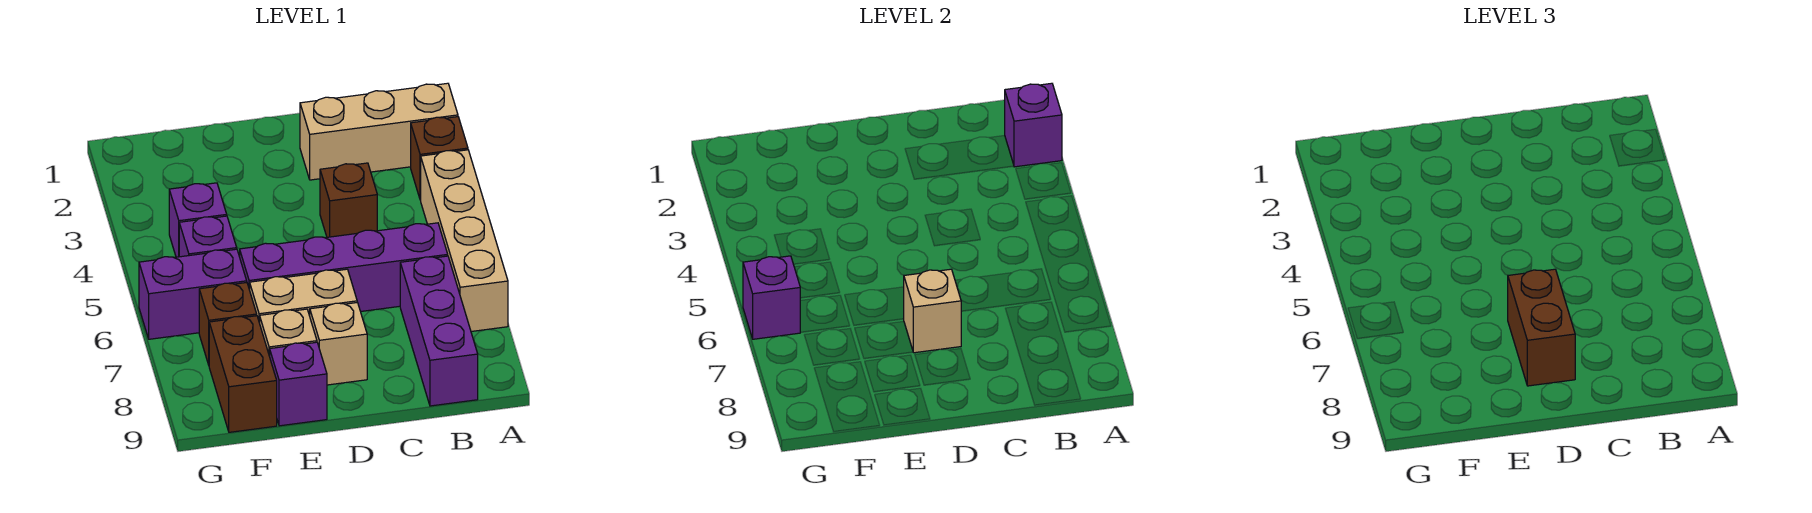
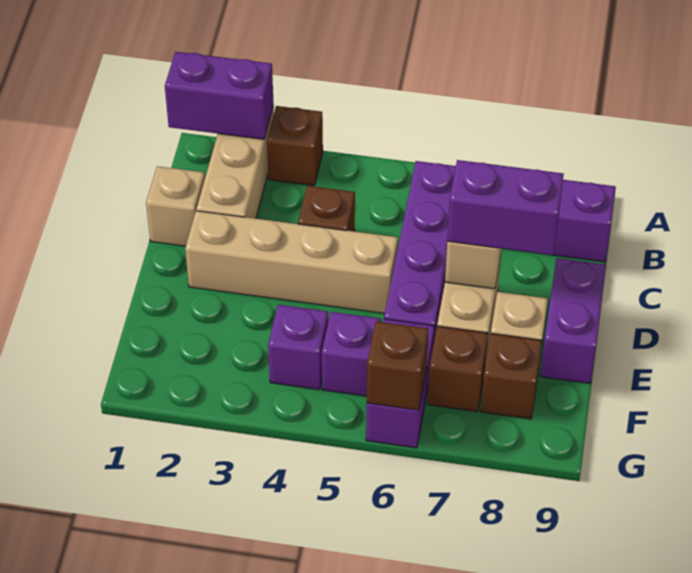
purple brick A2 level 2 -> purple brick A1:A2 level 2
tan brick A4:A7 level 1 -> tan brick D2:D5 level 1
brown brick D7:D8 level 3 -> purple brick D7:D8 level 3
tan brick D8 level 1 -> tan brick C1 level 1
purple brick E9 level 1 -> purple brick D9:E9 level 1
brown brick F8:F9 level 1 -> brown brick F8 level 1
purple brick G6 level 2 -> brown brick G6 level 2

